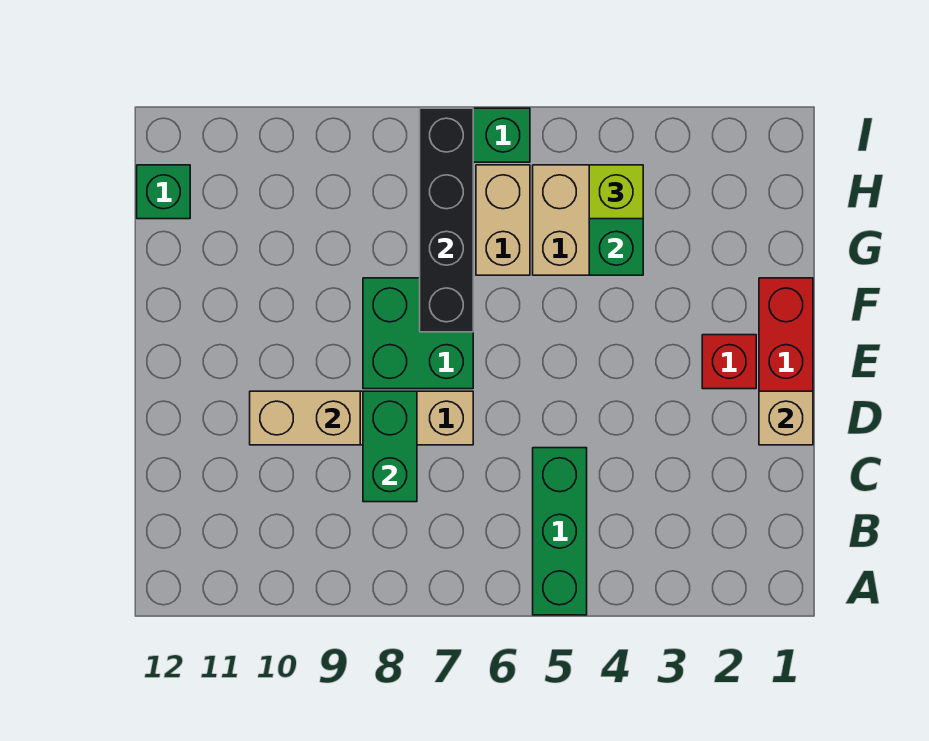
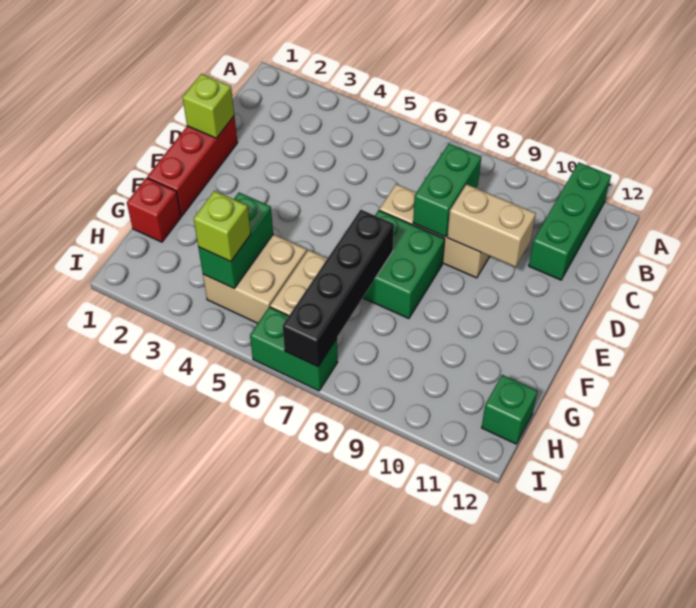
green brick A5:C5 level 1 -> green brick A11:C11 level 1
tan brick D1 level 2 -> lime brick D1 level 2
red brick E2 level 1 -> red brick G1 level 1

